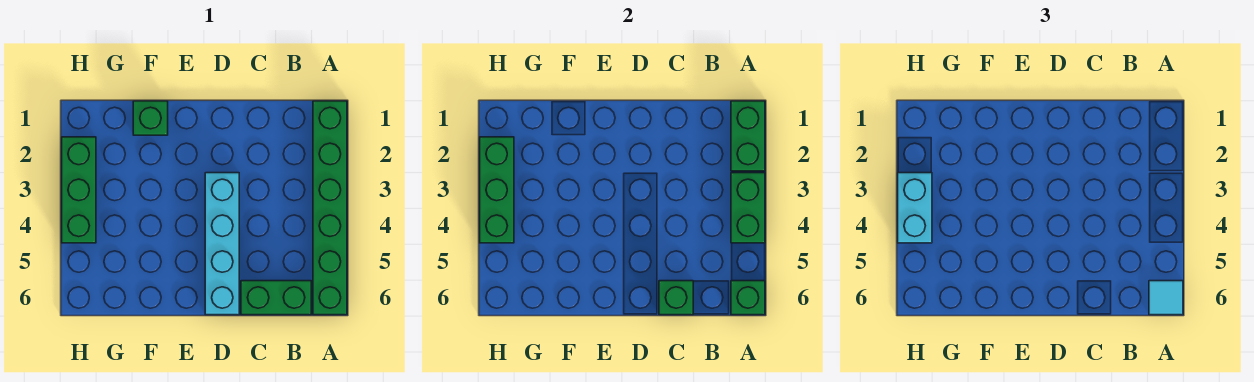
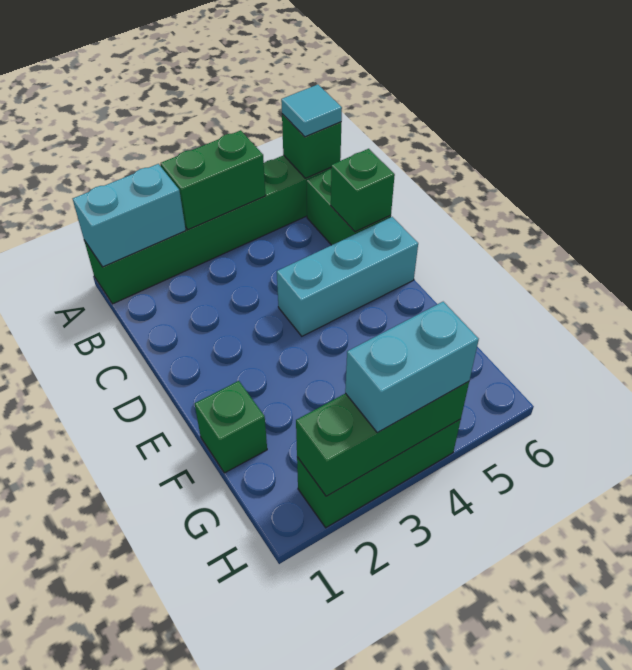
green brick A1:A2 level 2 -> cyan brick A1:A2 level 2
cyan brick D3:D6 level 1 -> cyan brick D4:D6 level 1

